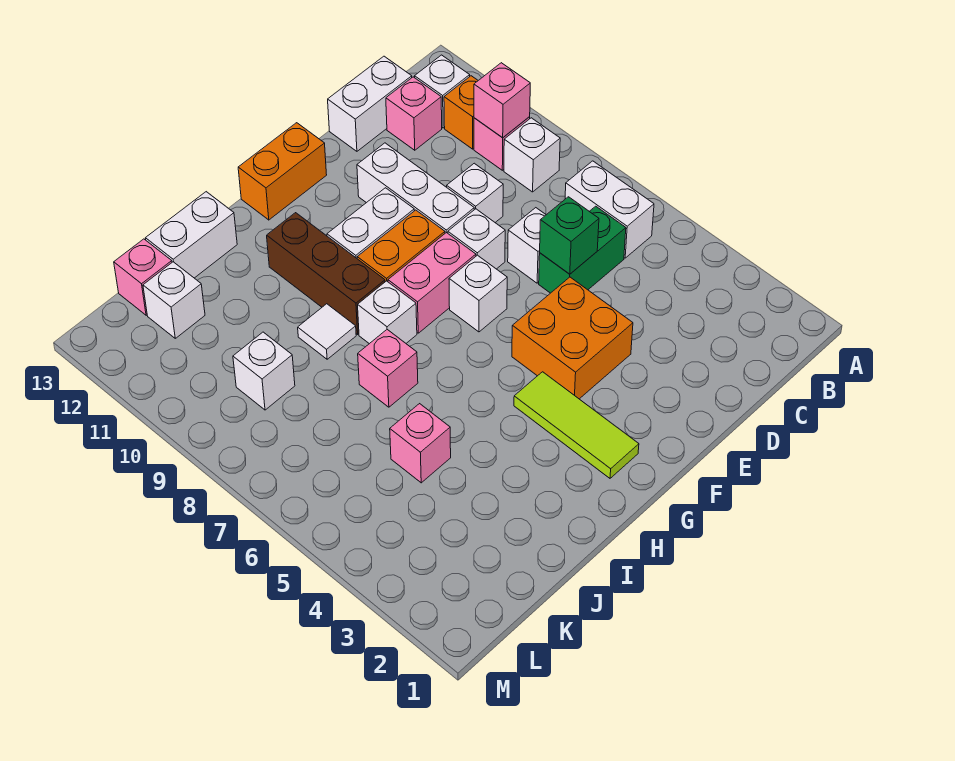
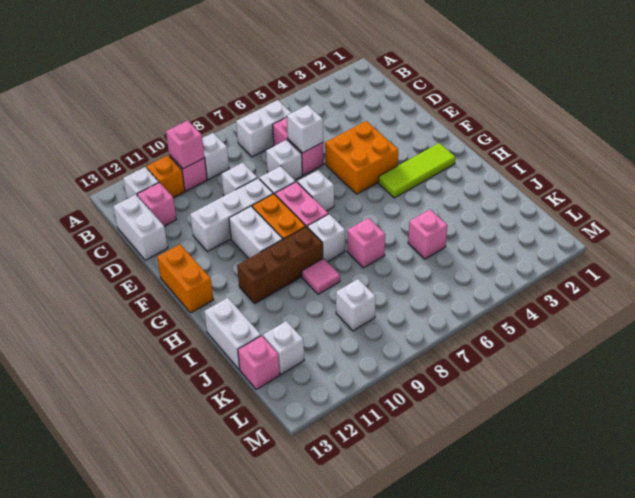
green brick C6:D6 level 1 -> pink brick C6:D6 level 1
green brick D6 level 2 -> white brick D6 level 2
white tile I9 level 1 -> pink tile I9 level 1

